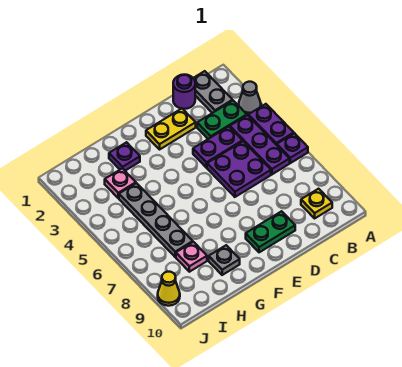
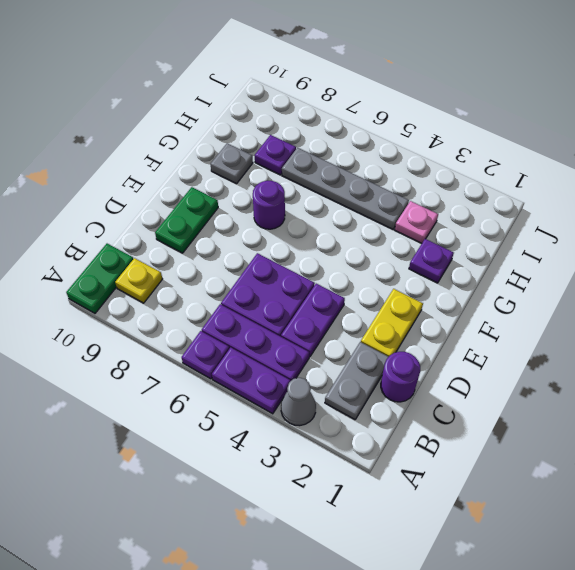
grey plate B1:B2 level 1 -> grey plate B2:C2 level 1
green plate B3:C3 level 1 -> green plate A10:B10 level 1
none -> purple round brick F7 level 1
pink plate H8 level 1 -> purple plate H8 level 1
yellow cone J9 level 1 -> none

